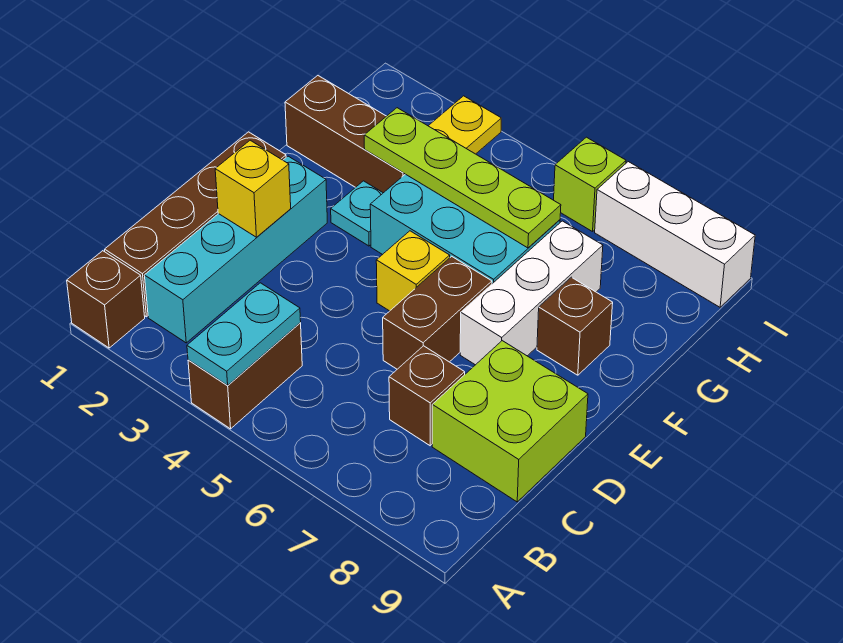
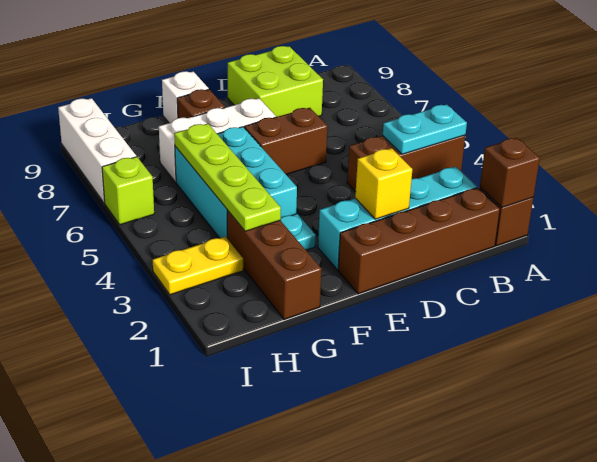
brown brick A4:B4 level 1 -> brown brick A4:C4 level 1
brown brick C7 level 1 -> brown brick A1 level 2
yellow brick E5 level 1 -> none
none -> white brick F9 level 1

